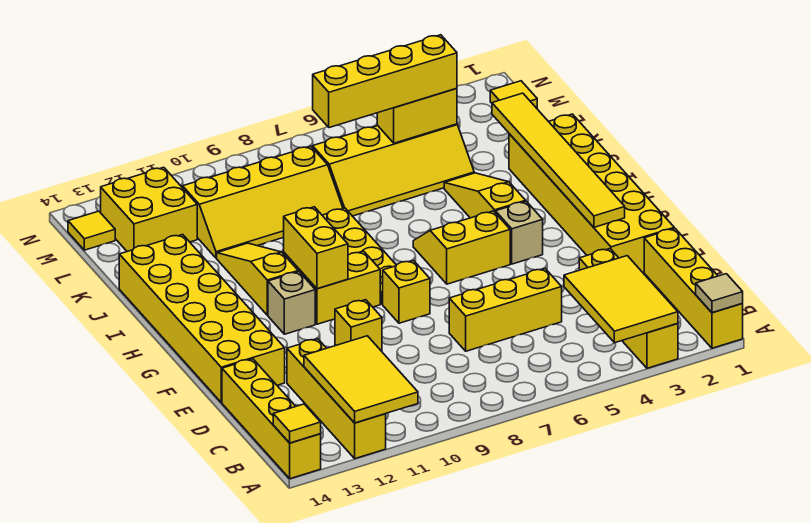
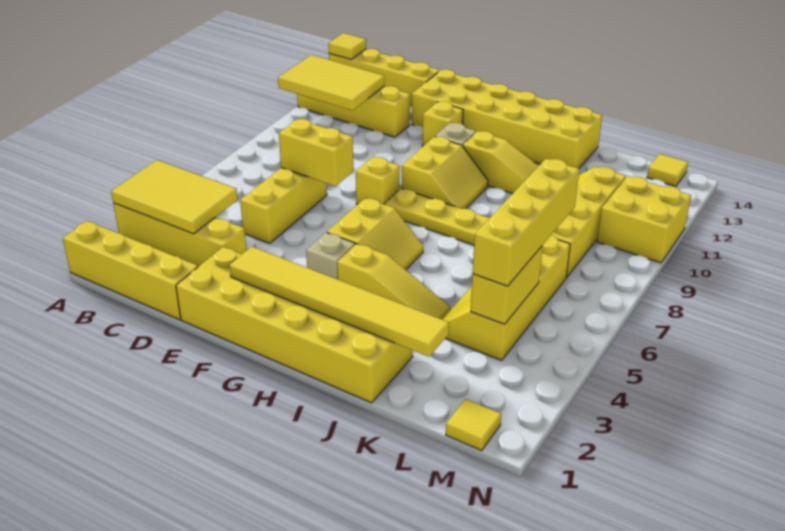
tan tile A1 level 2 -> none
yellow brick E10 level 1 -> yellow brick F12 level 1
yellow brick G10:H10 level 2 -> yellow brick D7:E7 level 2
yellow brick L12:M13 level 1 -> yellow brick M10:N11 level 1

